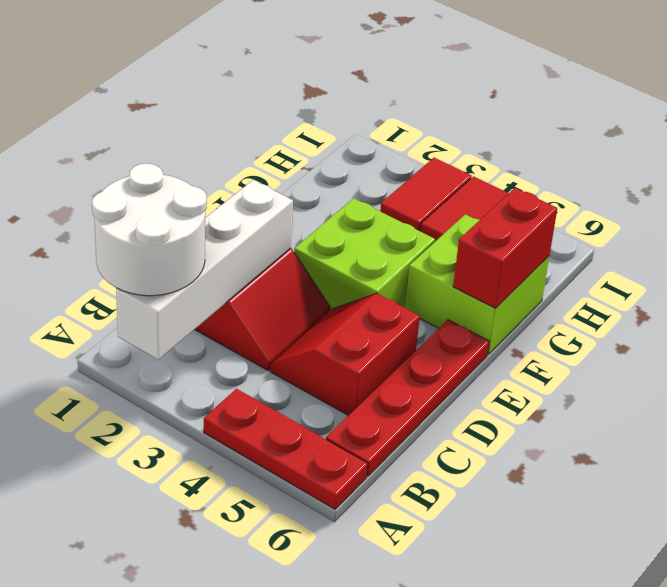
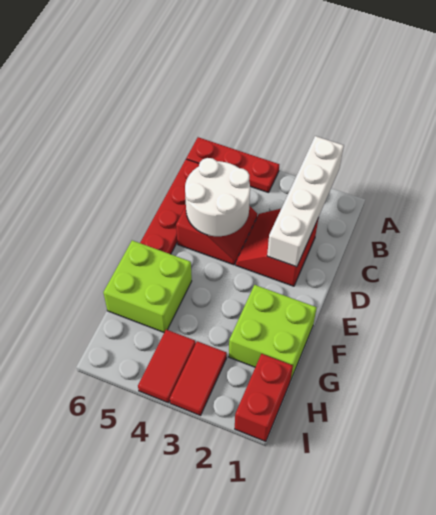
white round brick A1:B2 level 3 -> white round brick C4:D5 level 2
lime brick E3:F4 level 1 -> lime brick F1:G2 level 1
red brick F6:G6 level 2 -> red brick H1:I1 level 1

